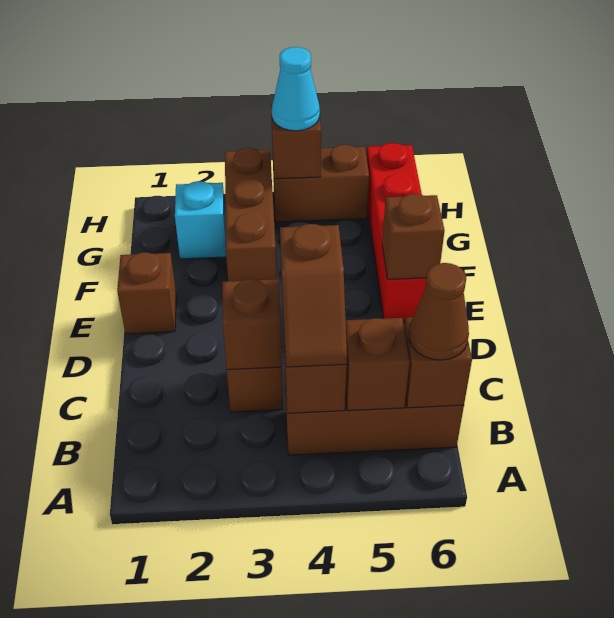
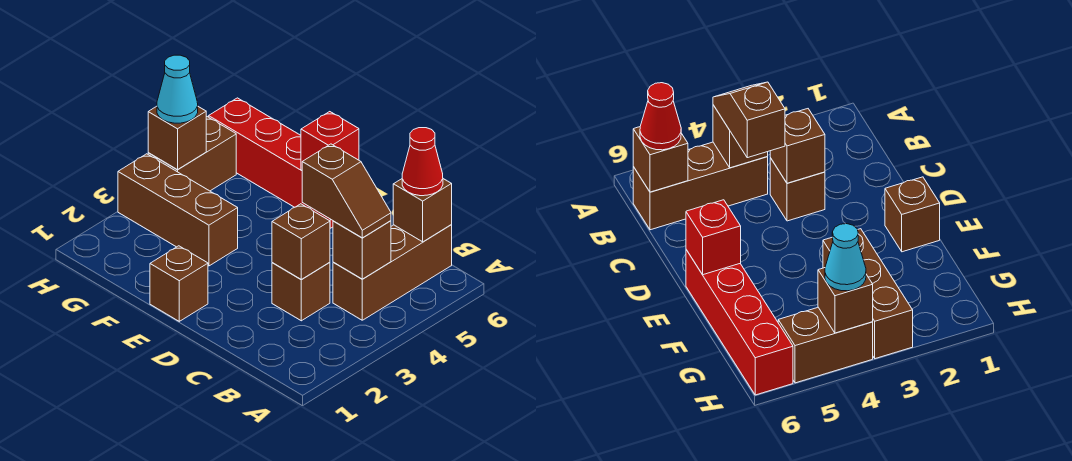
brown brick B5 level 2 -> none
brown cone B6 level 3 -> red cone B6 level 3
brown brick E6 level 2 -> red brick E6 level 2
cyan brick G2 level 1 -> none

